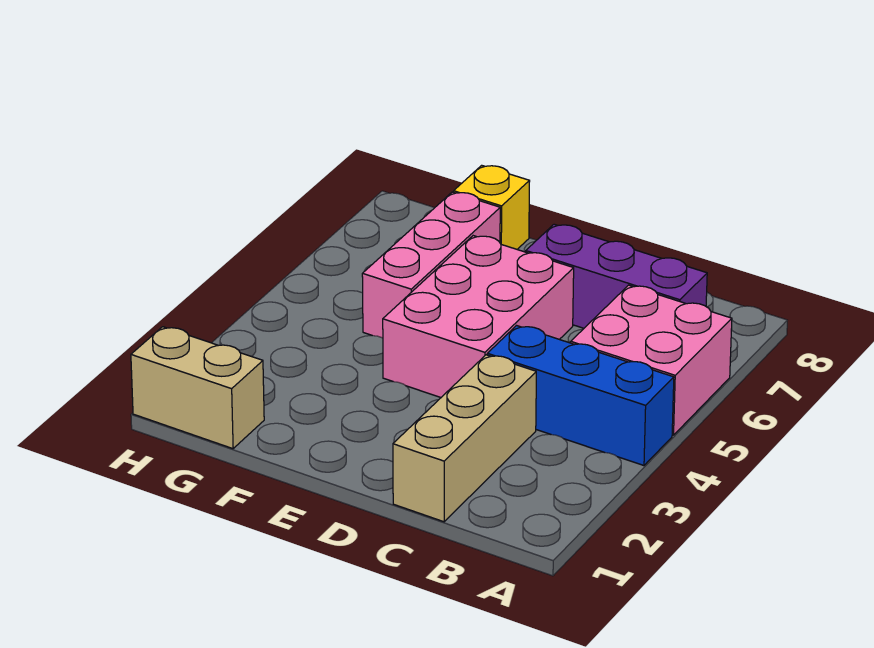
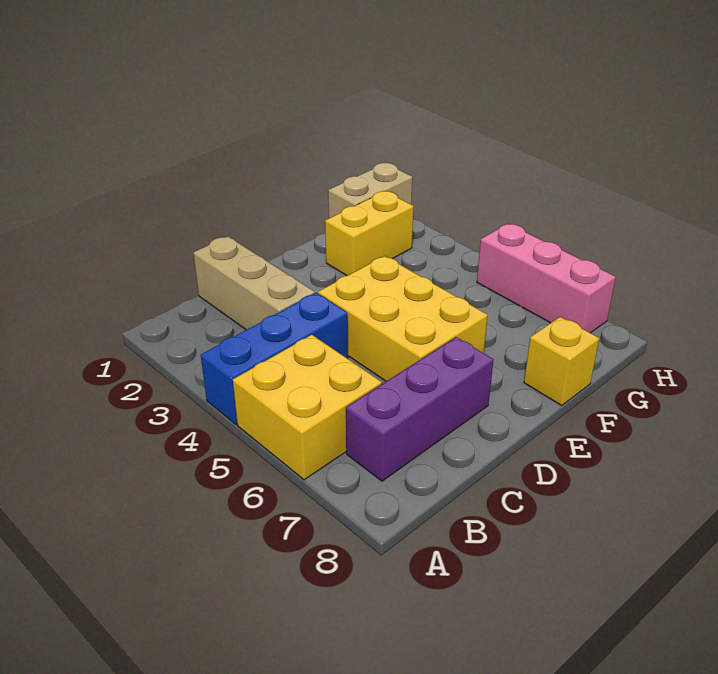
pink brick A5:B6 level 1 -> yellow brick A5:B6 level 1
pink brick D4:E6 level 1 -> yellow brick D4:E6 level 1
none -> yellow brick F2:G2 level 1
pink brick F5:F7 level 1 -> pink brick H5:H7 level 1

